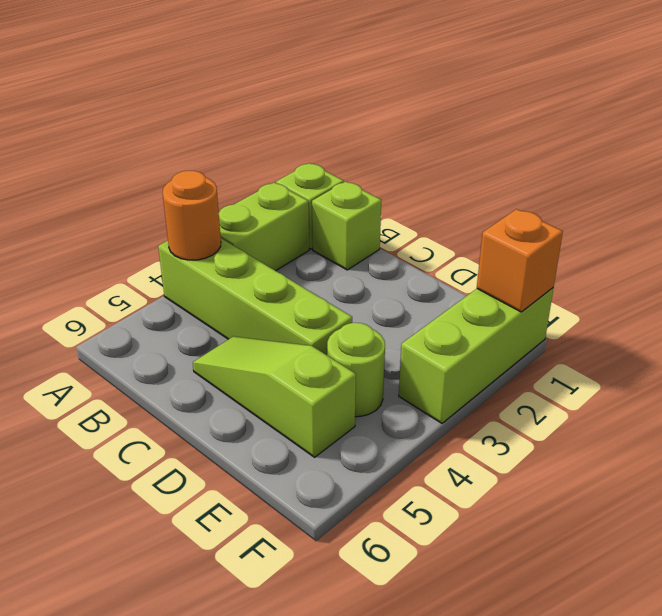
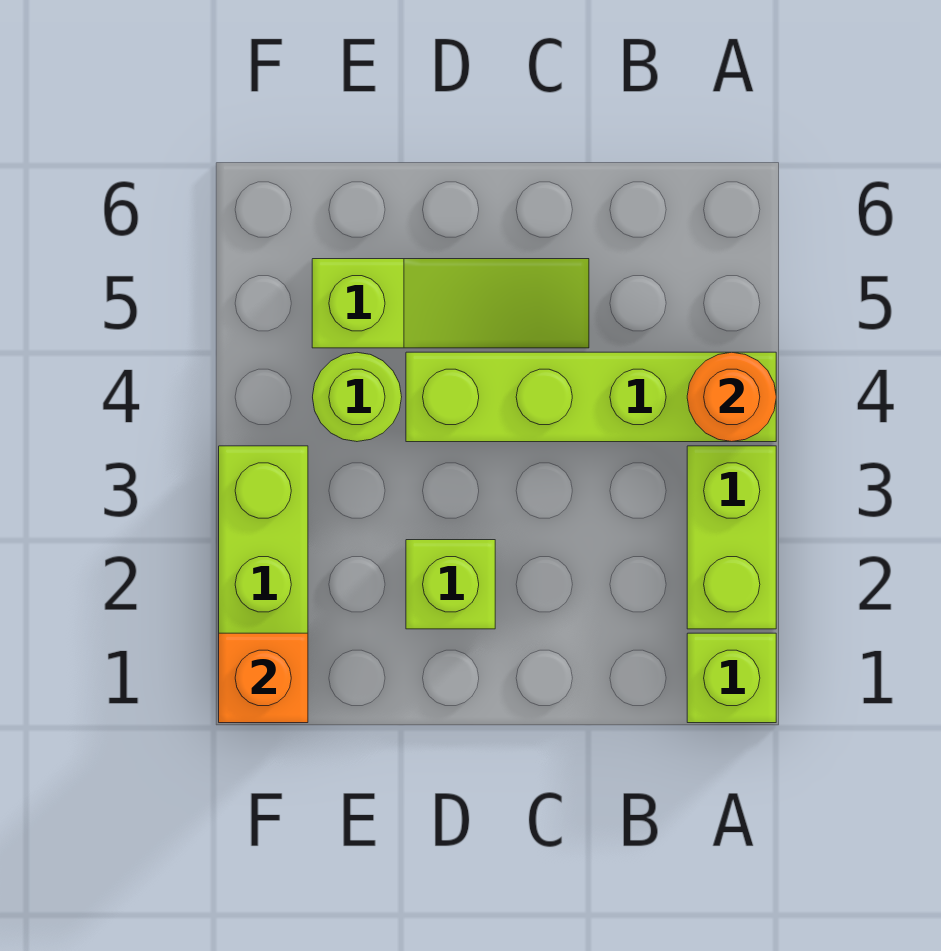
lime brick B1 level 1 -> lime brick D2 level 1

